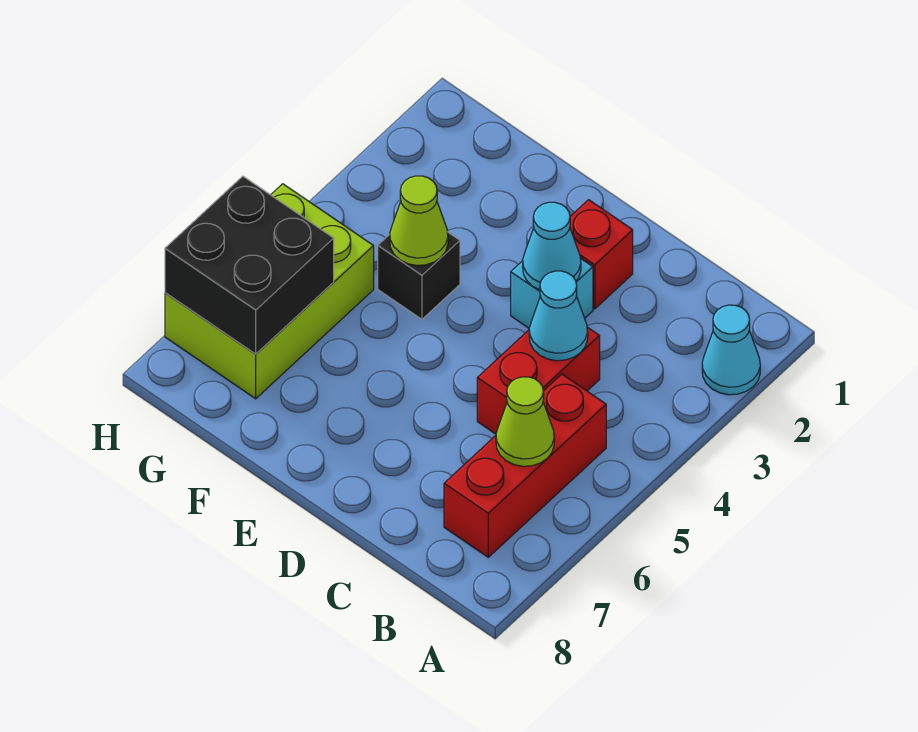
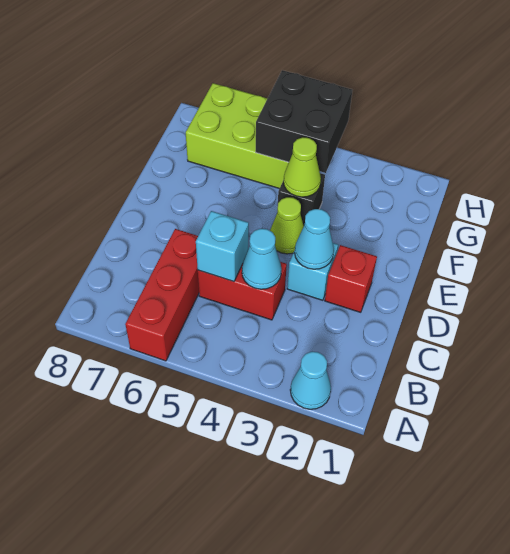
red brick B5:B7 level 1 -> red brick A6:C6 level 1
lime cone B6 level 2 -> lime cone E4 level 1
none -> cyan brick C5 level 2
black brick G6:H7 level 2 -> black brick G4:H5 level 2

